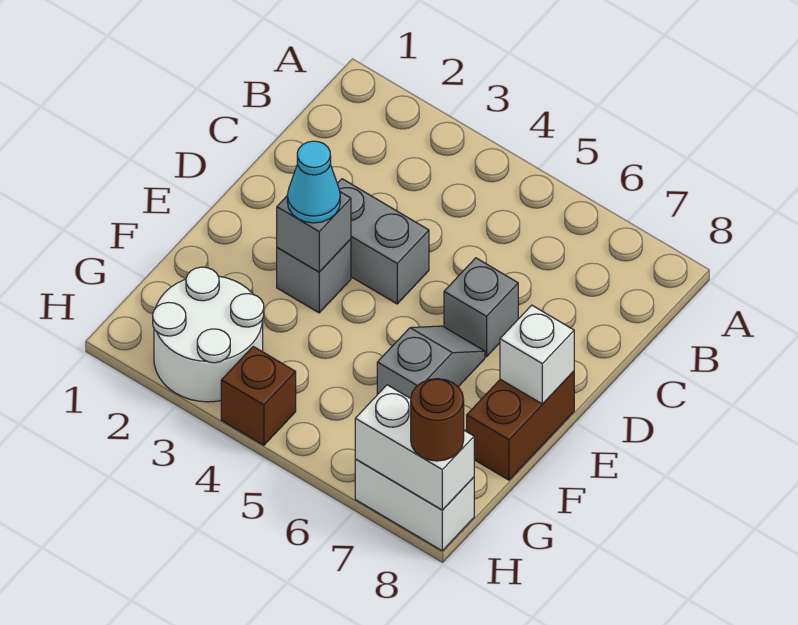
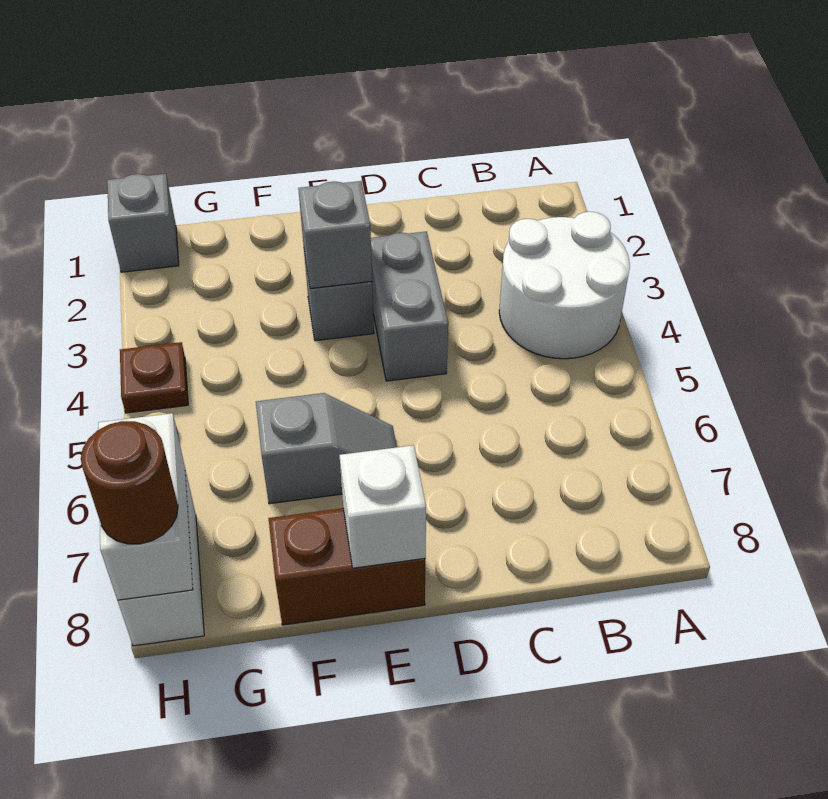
grey brick D6 level 1 -> grey brick H1 level 1
cyan cone E3 level 3 -> none
white round brick G2:H3 level 1 -> white round brick A3:B4 level 1
brown brick H4 level 1 -> brown plate H4 level 1

